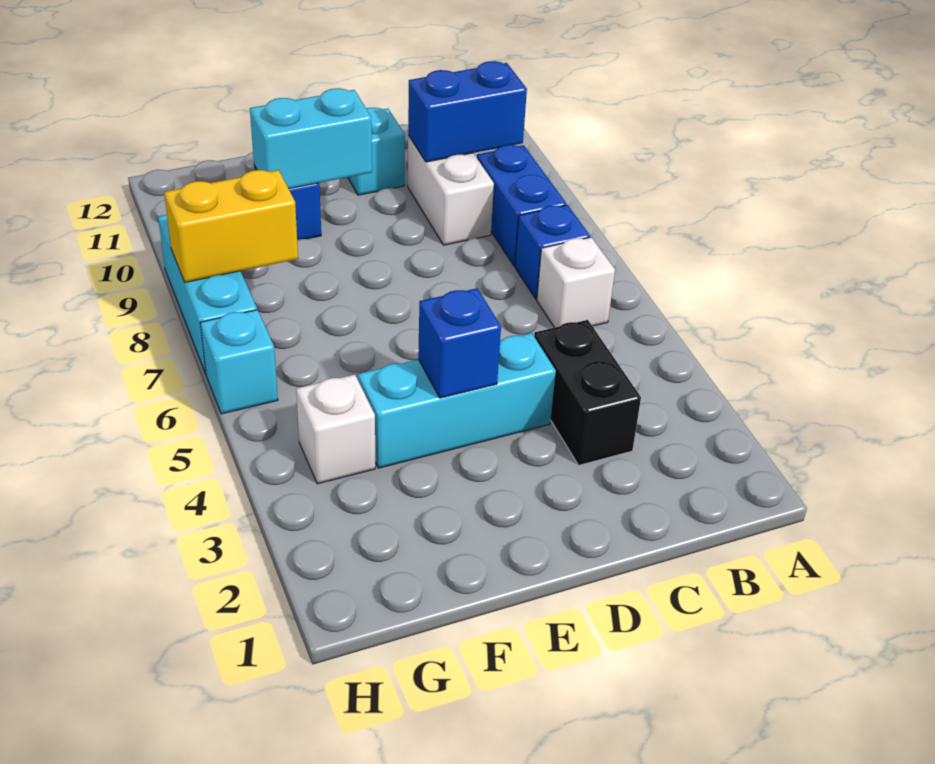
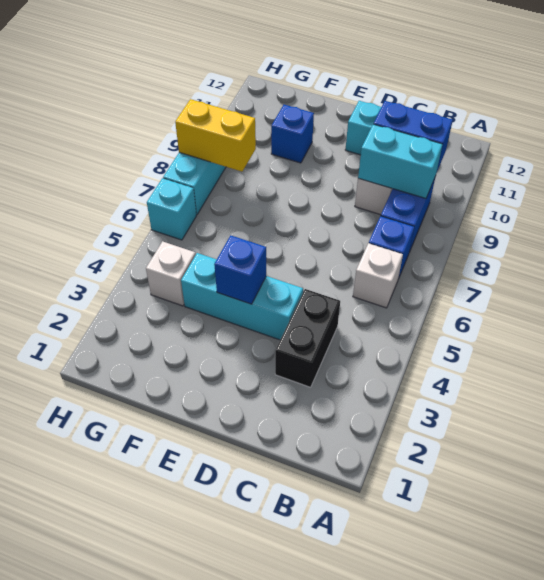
cyan brick E10:F10 level 2 -> cyan brick B9:C9 level 2

